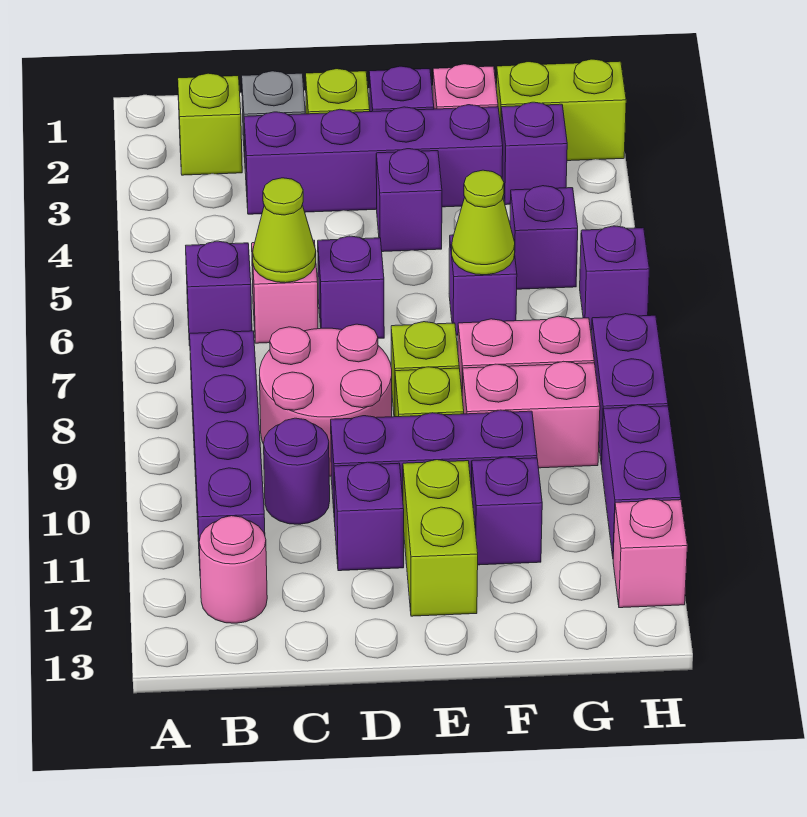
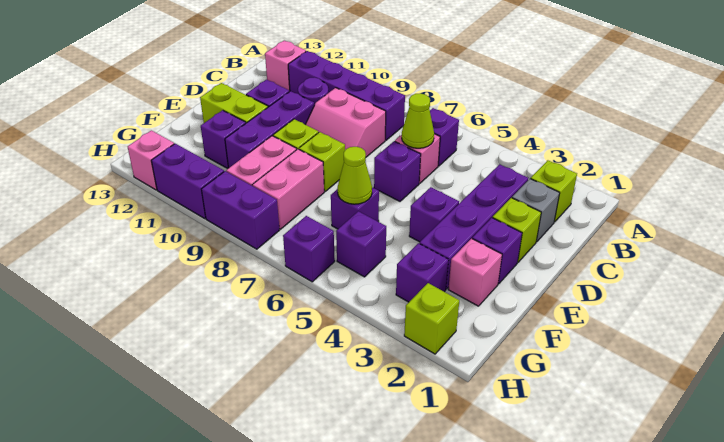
pink round brick B12 level 1 -> pink brick B12 level 1
pink round brick C8:D9 level 1 -> pink slope C8:D9 level 1 top C
lime brick G2:H2 level 1 -> lime brick H2 level 1

